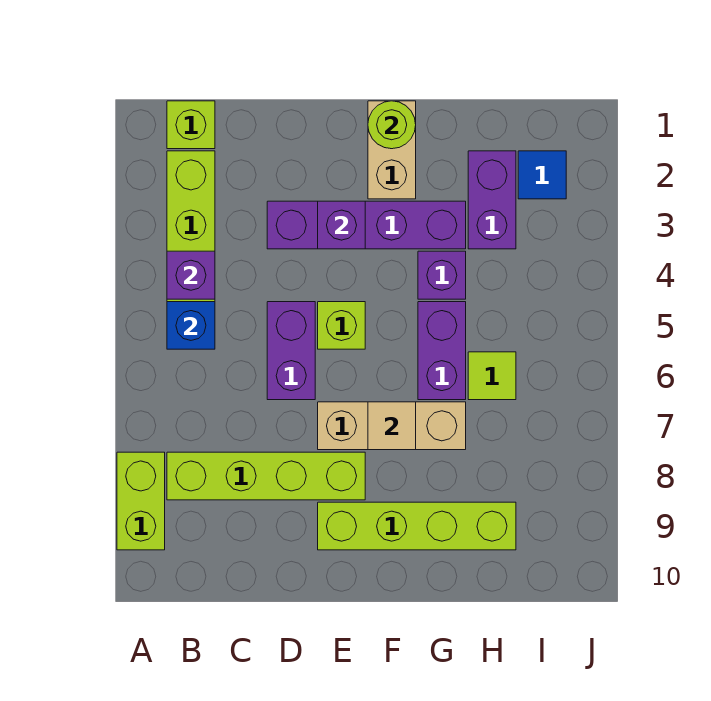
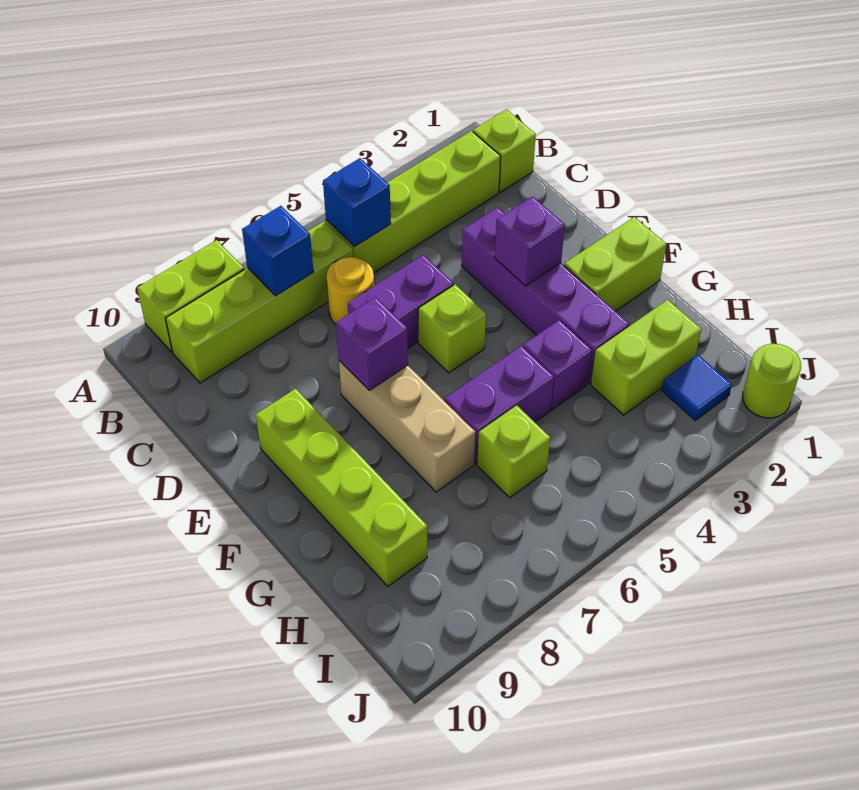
purple brick B4 level 2 -> purple brick E7 level 2
none -> blue brick B7 level 2
lime brick B8:E8 level 1 -> lime brick B6:B9 level 1
none -> yellow round brick C6 level 1
tan brick F1:F2 level 1 -> lime brick F1:F2 level 1
lime round brick F1 level 2 -> lime round brick J1 level 1
tan tile F7 level 2 -> none
purple brick H2:H3 level 1 -> lime brick H2:H3 level 1
lime tile H6 level 1 -> lime brick H6 level 1

